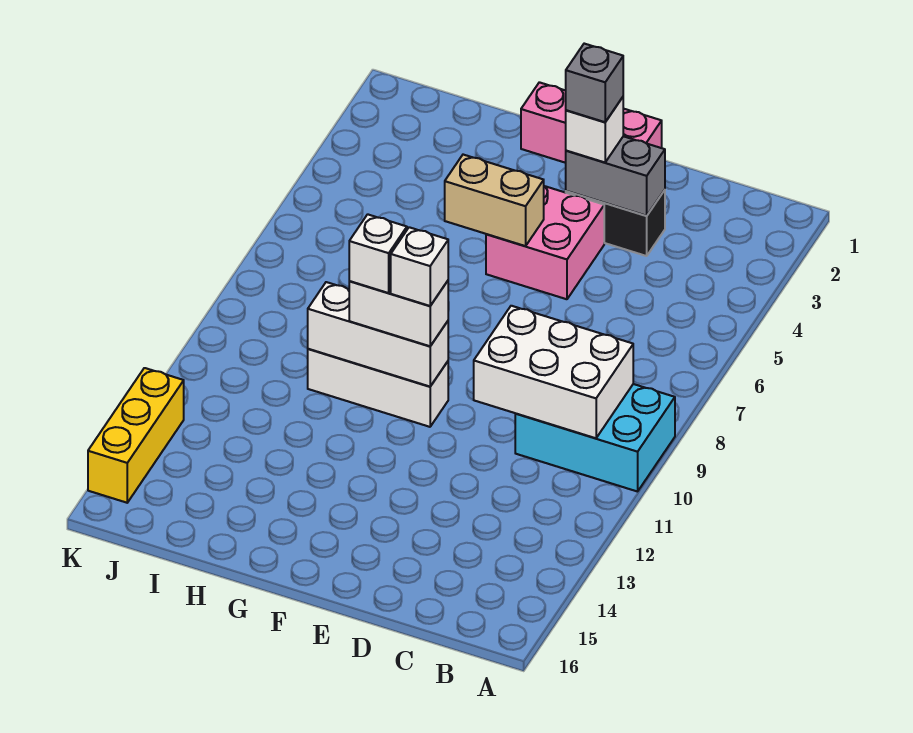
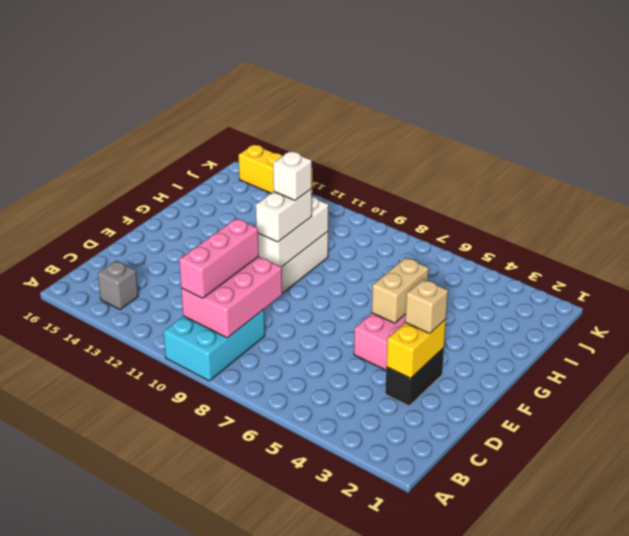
white brick B9:D10 level 2 -> pink brick B9:D10 level 2
grey brick D3:E3 level 2 -> yellow brick D3:E3 level 2
pink brick E1:G1 level 1 -> pink brick B10:D10 level 3
white brick E3 level 3 -> tan brick E3 level 3
grey brick E3 level 4 -> grey brick B14 level 1
white brick F10 level 4 -> none

